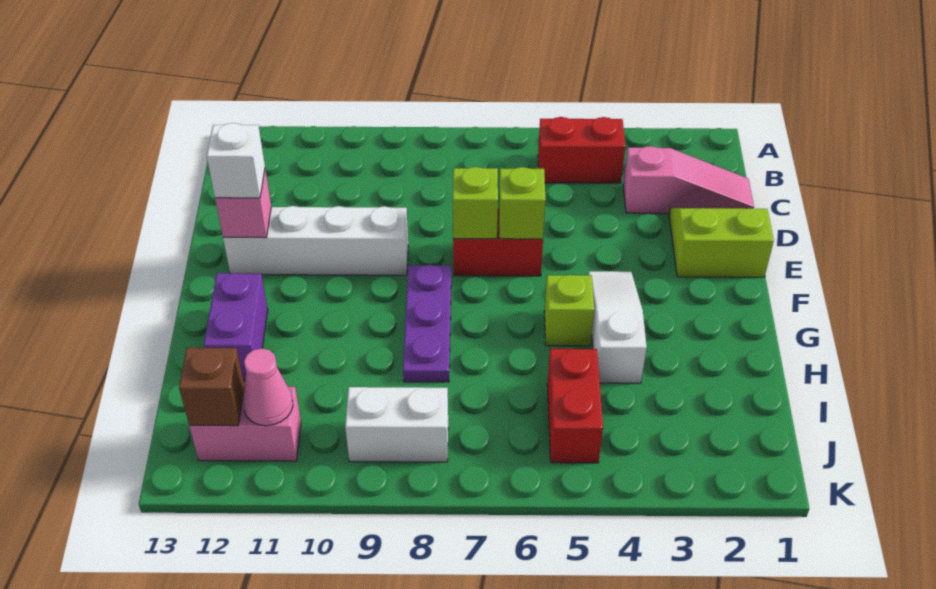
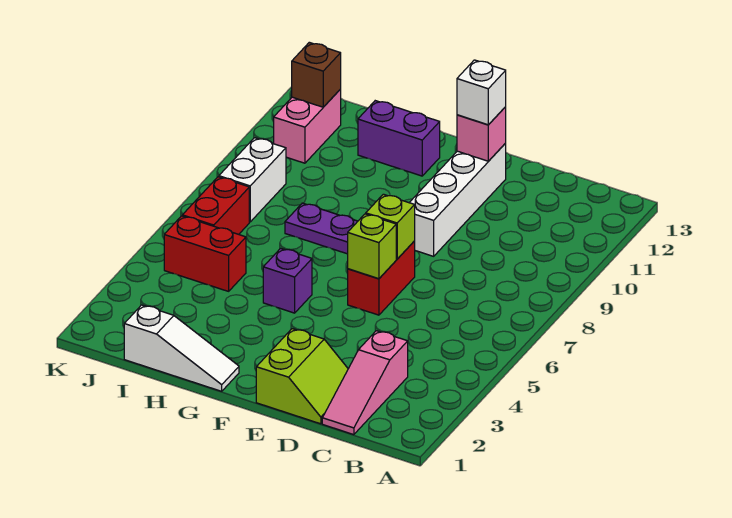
red brick B4:B5 level 1 -> red brick J6:J7 level 1
white slope F4:H4 level 1 top H -> white slope G1:I1 level 1 top I
lime brick G5 level 1 -> purple brick G5 level 1
pink cone J11 level 2 -> none

